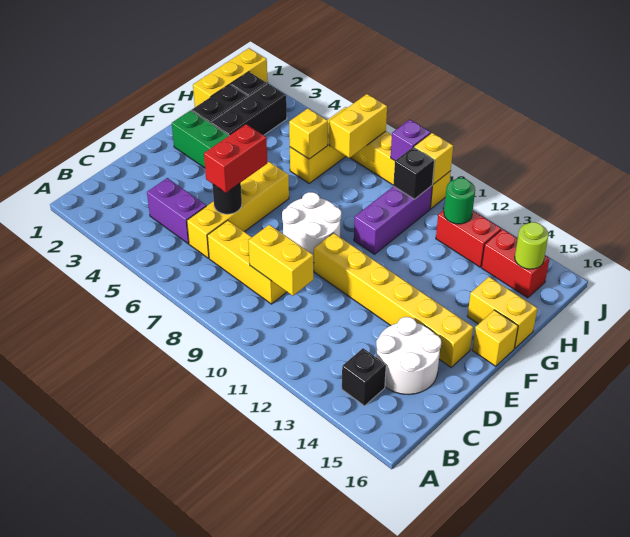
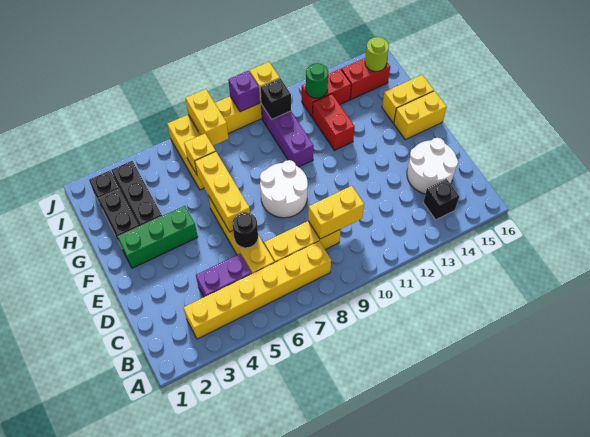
red brick D6:E6 level 3 -> red brick G12:H12 level 1
yellow brick E10:E15 level 1 -> yellow brick B3:B8 level 1
yellow brick F16 level 1 -> yellow brick F15:F16 level 1
yellow brick H1:J1 level 1 -> yellow brick E6:G6 level 2

